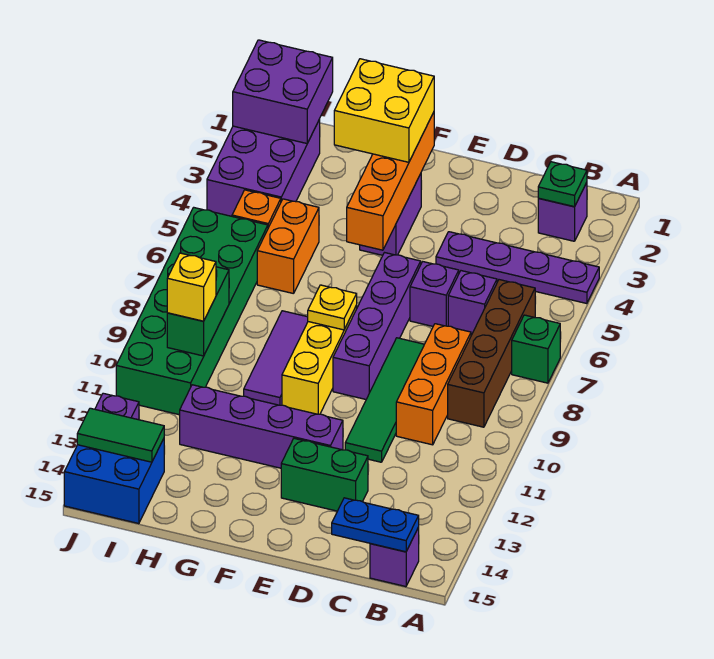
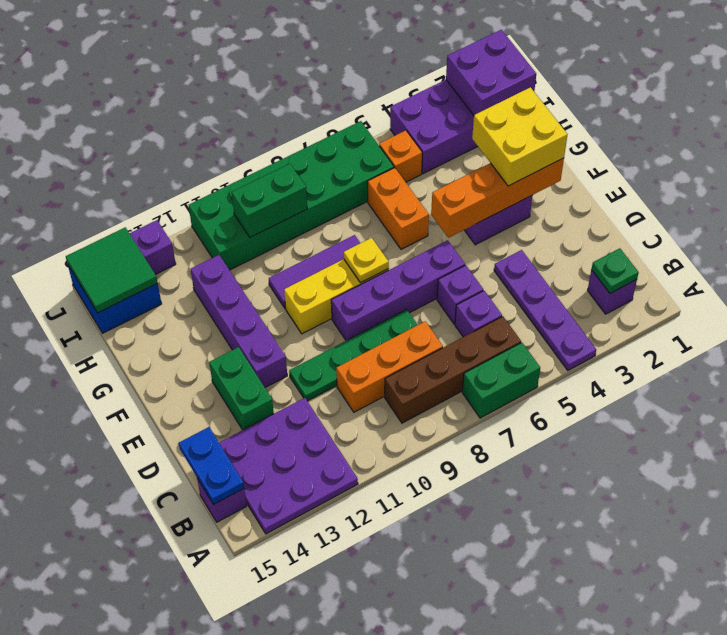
green brick A7 level 1 -> green brick A6:A7 level 1
none -> purple plate A12:C14 level 1
green tile D8:D11 level 1 -> green plate D8:D11 level 1
orange brick H5:H6 level 1 -> orange brick G6:H6 level 1
yellow brick I10 level 3 -> none
green tile I14:J14 level 2 -> green tile I14:J15 level 2

